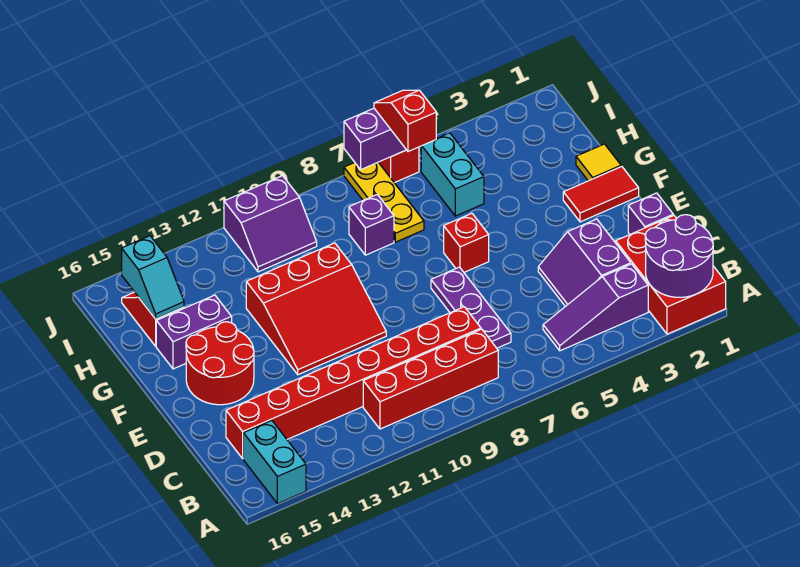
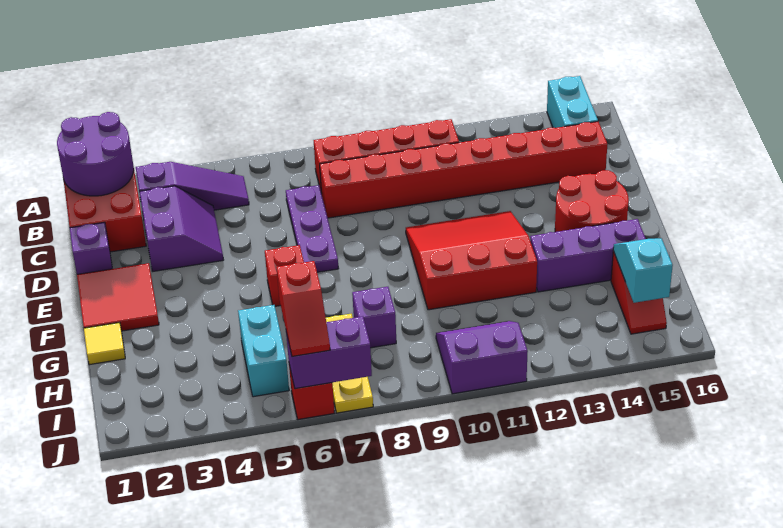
red tile F1:F2 level 1 -> red tile E1:F2 level 1
purple brick G14:G15 level 1 -> purple brick G13:G15 level 1

